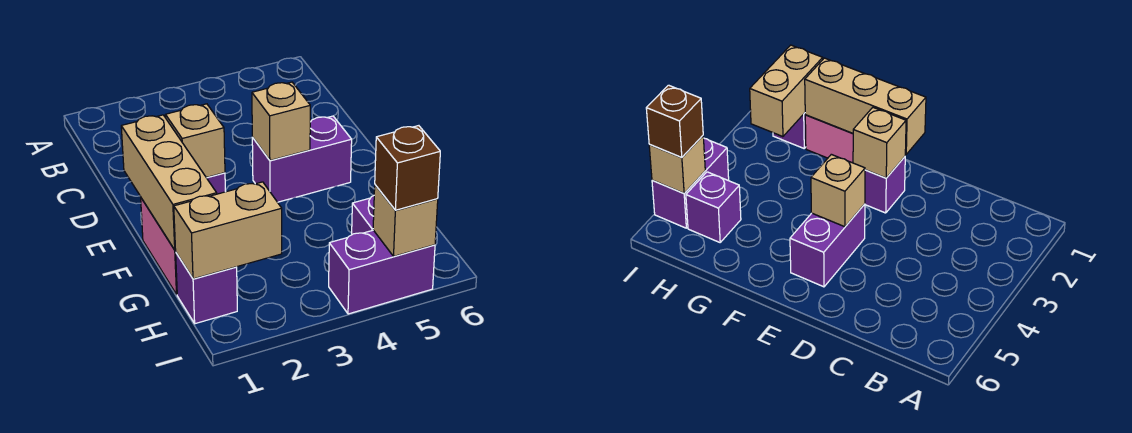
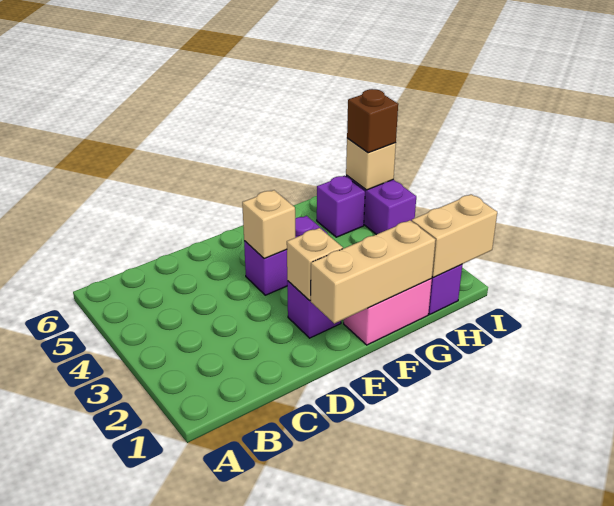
purple brick E4:E5 level 1 -> purple brick E4:F4 level 1
tan brick H1:H2 level 2 -> tan brick H1:I1 level 2

